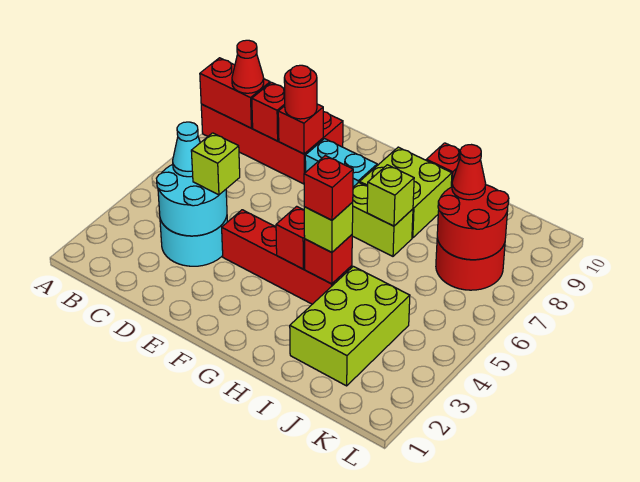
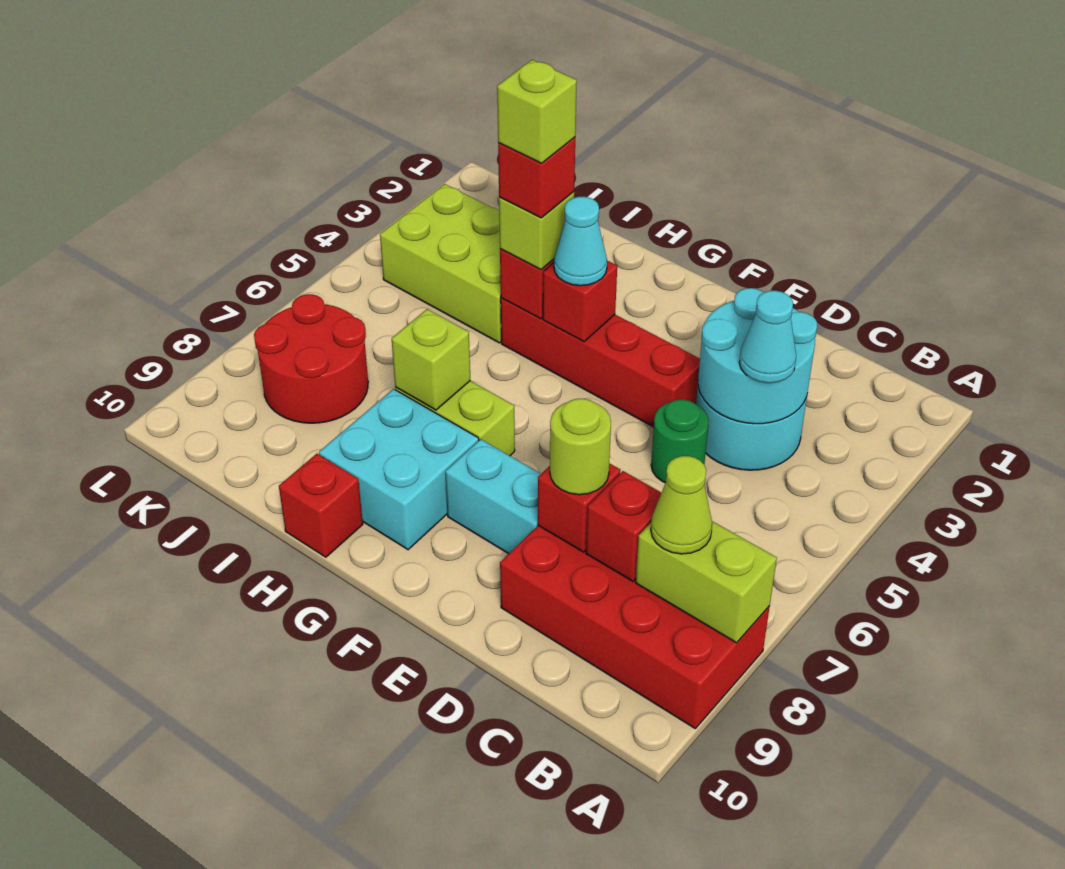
red brick A8:B8 level 2 -> lime brick A8:B8 level 2
red cone B8 level 3 -> lime cone B8 level 3
lime brick D4 level 3 -> lime brick H4 level 5
none -> green round brick D5 level 1
red round brick D8 level 3 -> lime round brick D8 level 3
none -> cyan cone G4 level 3
lime brick G8:H9 level 1 -> cyan brick G8:H9 level 1
lime brick I2:J4 level 1 -> lime brick I3:K4 level 1
red round brick J7:K8 level 2 -> none
red cone J8 level 3 -> none

